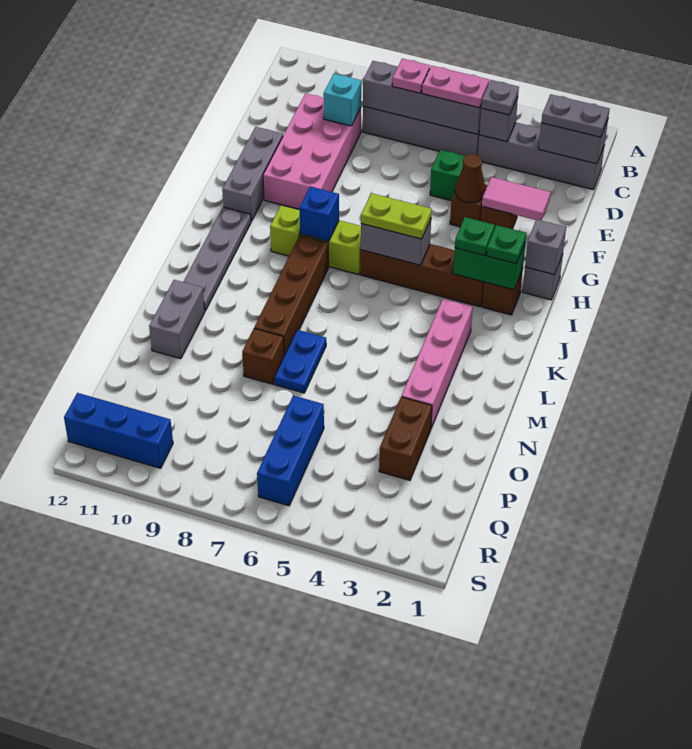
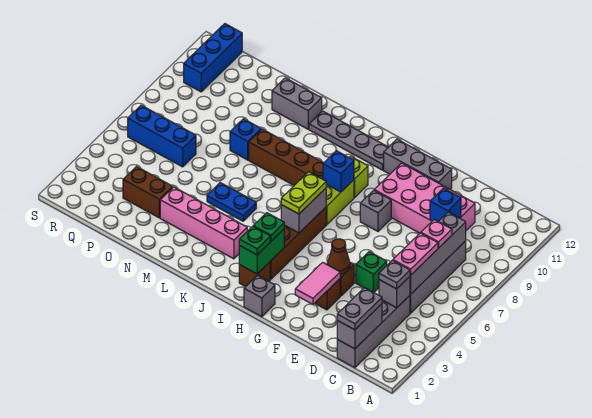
cyan brick D9 level 2 -> blue brick D9 level 2
grey brick H1 level 2 -> grey brick G8 level 1
blue plate M7:N7 level 1 -> blue plate L5:M5 level 1
brown brick N8 level 1 -> blue brick N8 level 1

